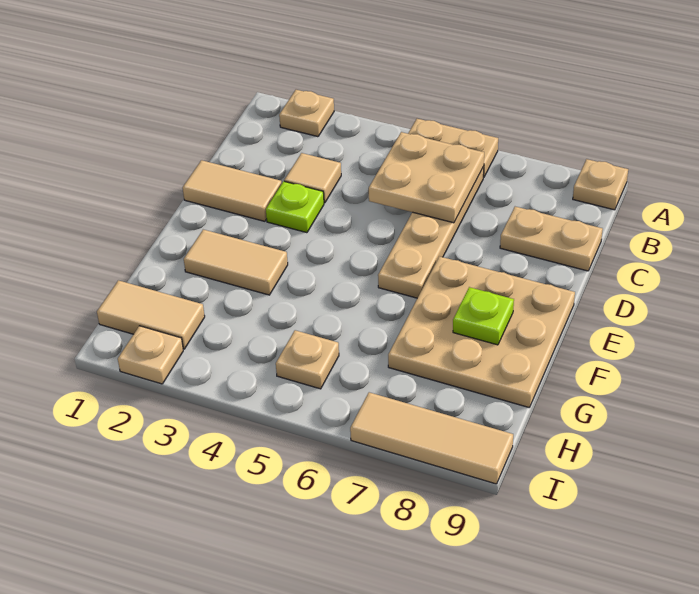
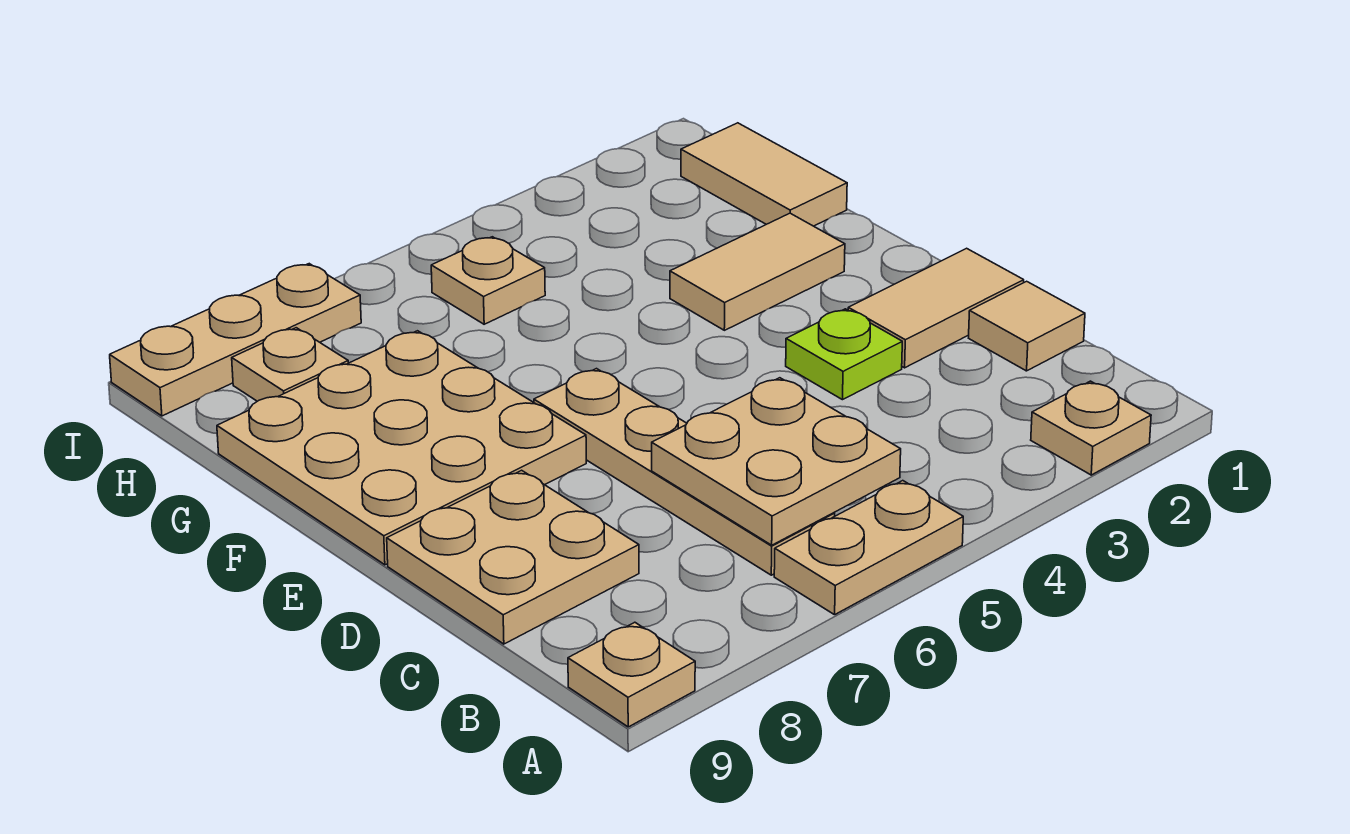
tan tile C3 level 1 -> tan tile C1 level 1
tan plate C8:C9 level 1 -> tan plate C8:D9 level 1
lime plate F8 level 2 -> none
tan tile H1:H2 level 1 -> tan tile G1:H1 level 1
tan plate I2 level 1 -> tan plate H8 level 1
tan tile I7:I9 level 1 -> tan plate I7:I9 level 1

